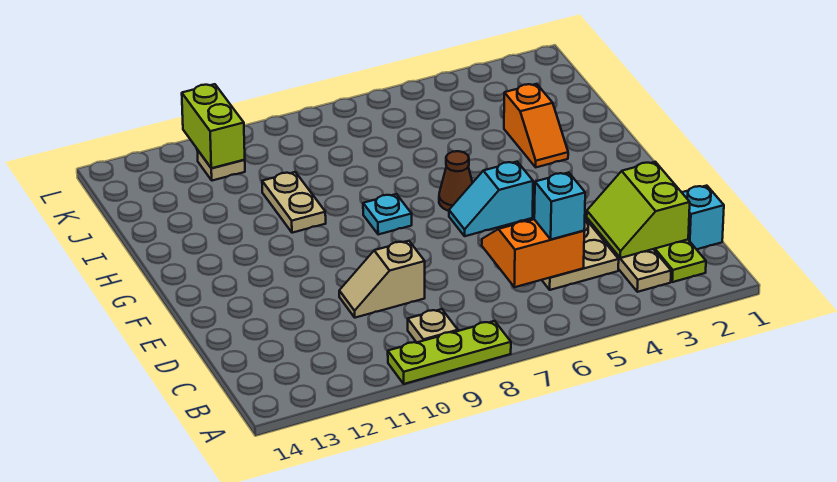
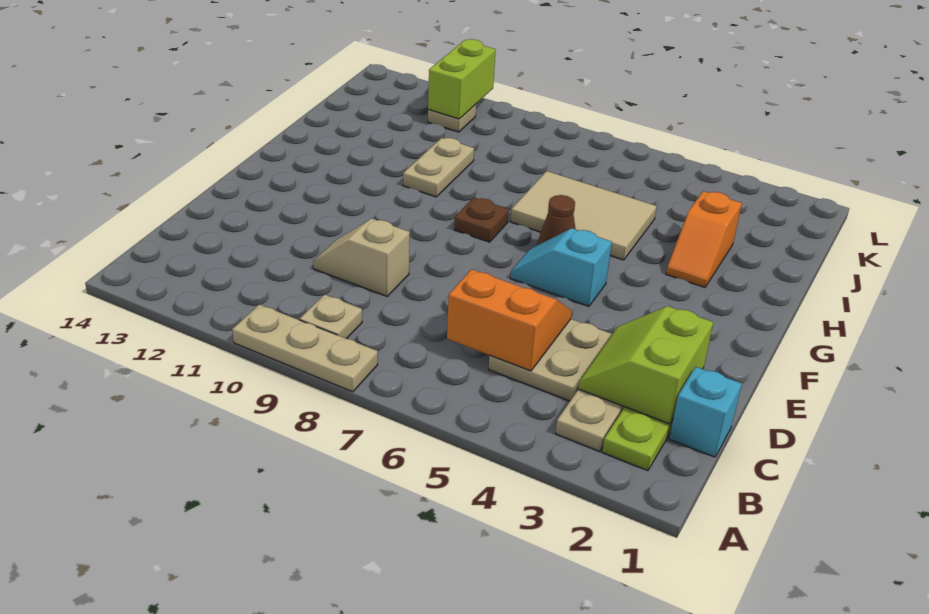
lime plate A8:A10 level 1 -> tan plate A8:A10 level 1
cyan brick C5 level 3 -> none
cyan plate G8 level 1 -> brown plate G8 level 1
none -> tan tile H5:I7 level 1

